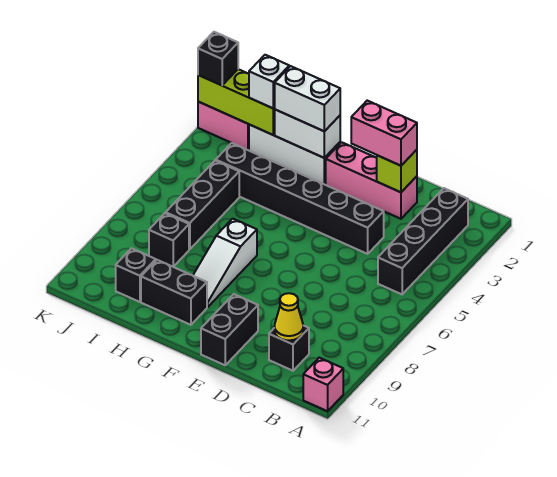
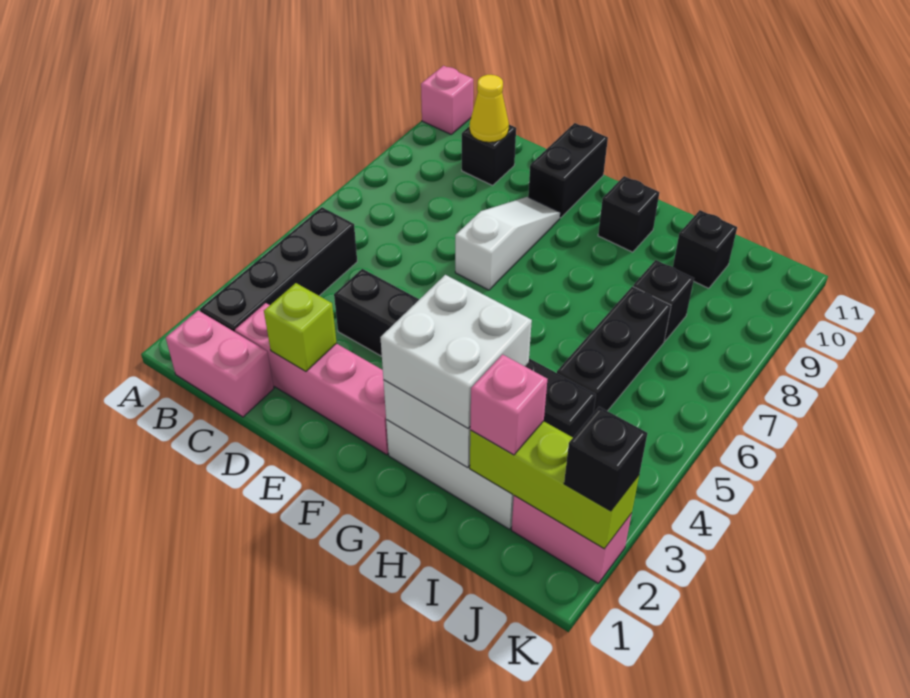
pink brick D2:F2 level 1 -> pink brick C2:F2 level 1
pink brick D2:E2 level 3 -> pink brick B1:C1 level 1
white brick G2:H2 level 3 -> white brick G2:H3 level 3
white slope G7:G9 level 1 top 7 -> white slope E7:E9 level 1 top 7
black brick G10:H10 level 1 -> black brick G10 level 1
white brick I2 level 3 -> pink brick I2 level 3

